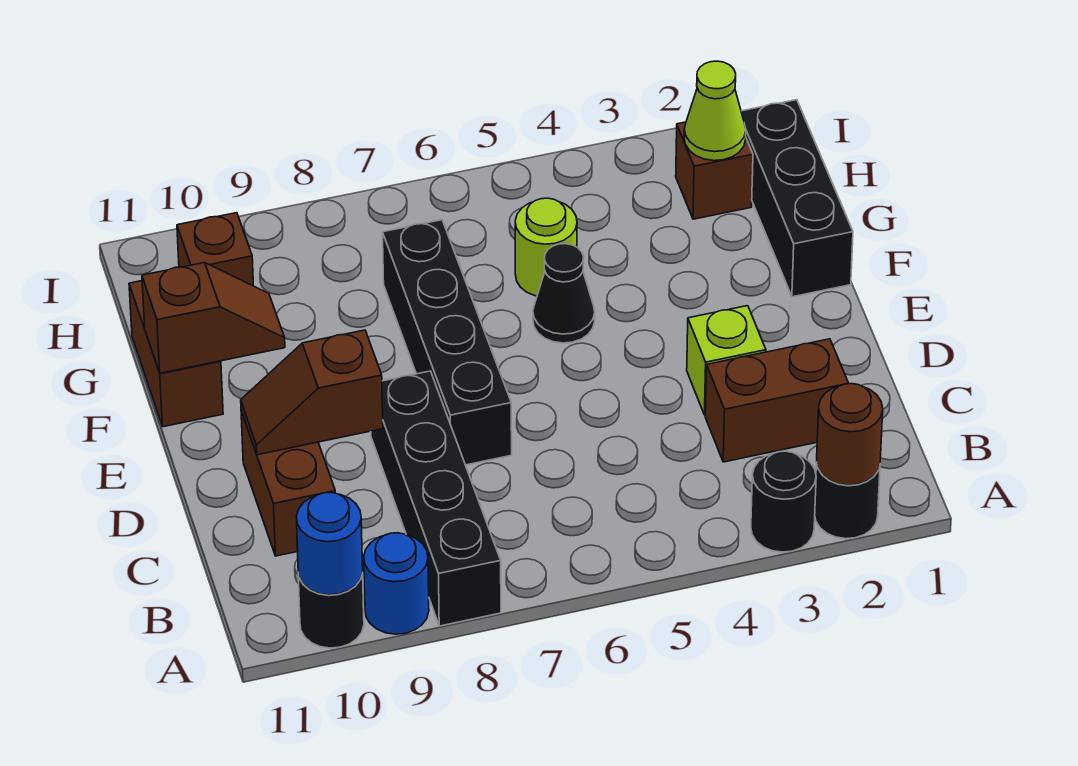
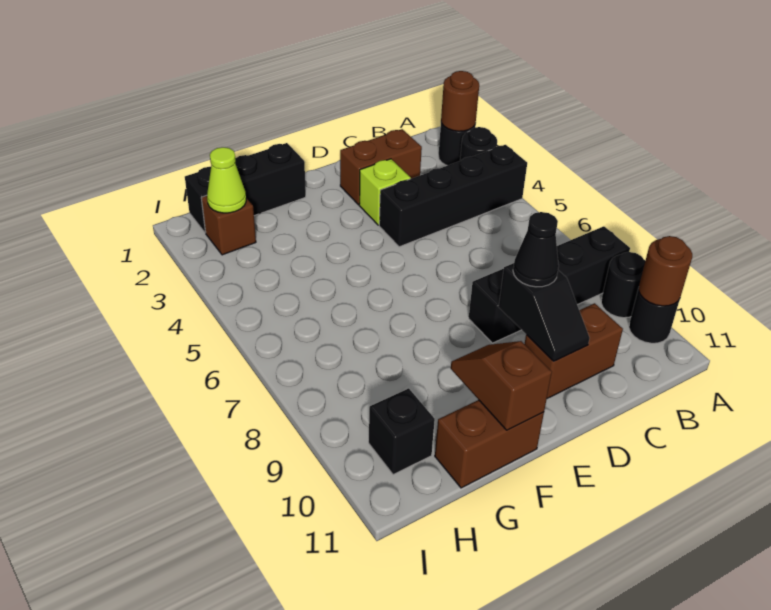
blue round brick A9 level 1 -> black round brick A9 level 1
blue round brick A10 level 2 -> brown round brick A10 level 2
brown brick C2:C3 level 1 -> brown brick C2:D2 level 1
black brick D7:G7 level 1 -> black brick A4:D4 level 1
brown slope D9:D10 level 2 top 9 -> black slope D9:D10 level 2 top 9
black cone F5 level 1 -> black cone D9 level 3
lime round brick G5 level 1 -> none
brown brick H10 level 1 -> black brick H10 level 1

